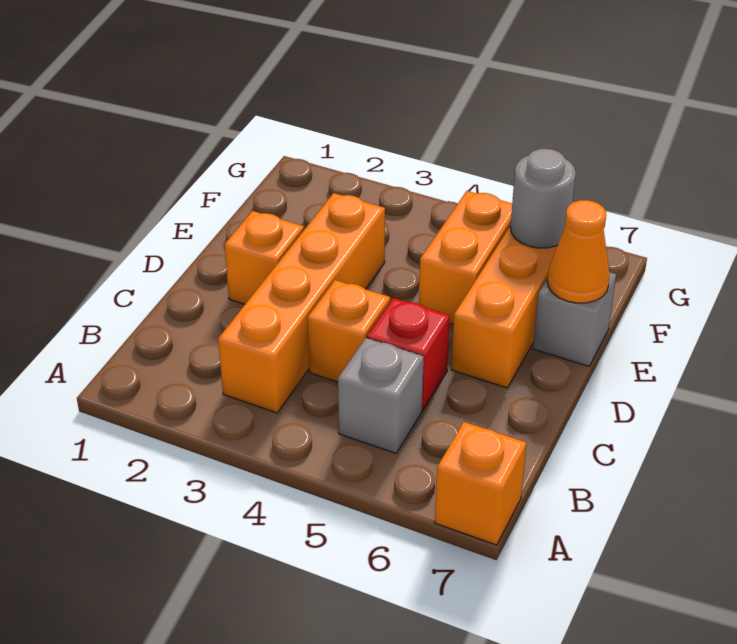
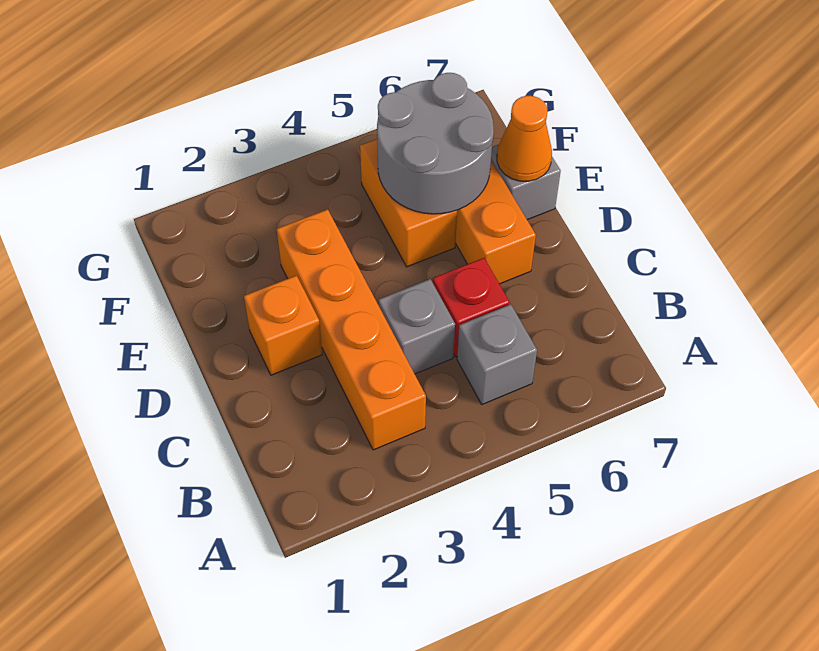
orange brick A7 level 1 -> none
orange brick C4 level 1 -> grey brick C4 level 1
grey round brick F6 level 2 -> grey round brick E5:F6 level 2

